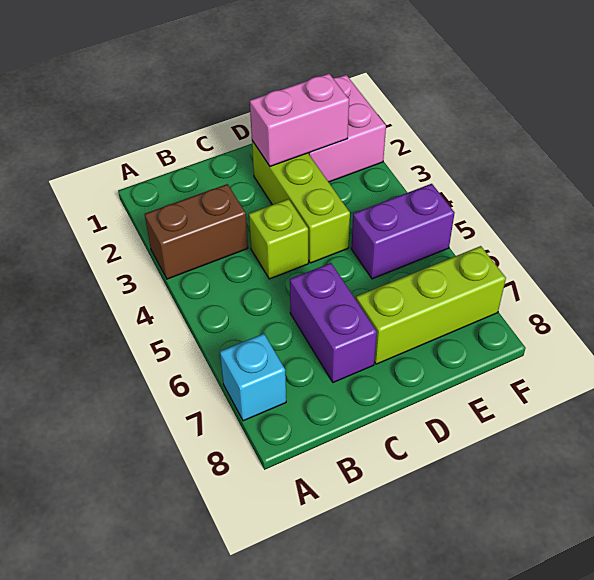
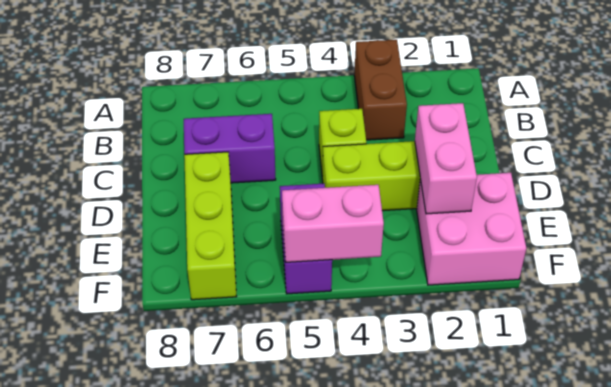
cyan brick A7 level 1 -> none
none -> pink brick F4:F5 level 2

